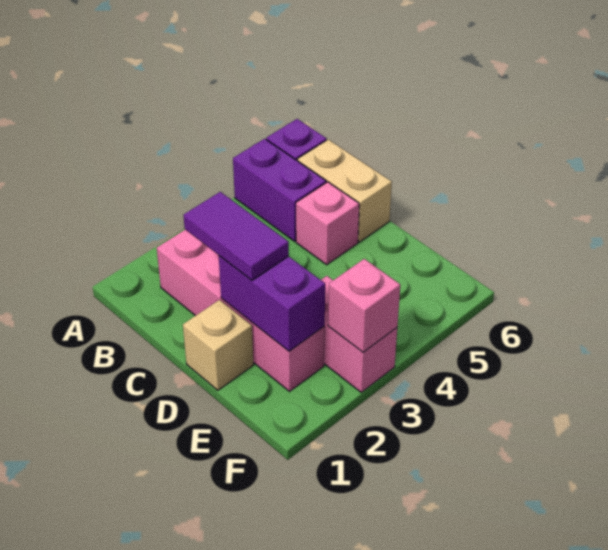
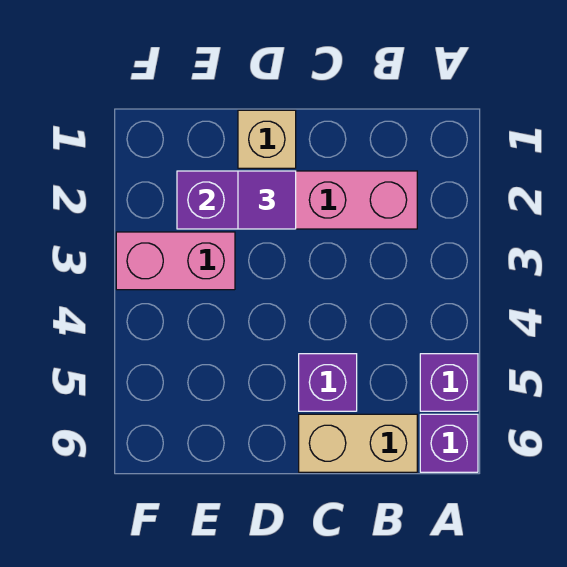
purple brick A5:B5 level 1 -> purple brick A5 level 1
purple tile C2:D2 level 3 -> purple tile D2 level 3
pink brick C5 level 1 -> purple brick C5 level 1
pink brick F3 level 2 -> none

